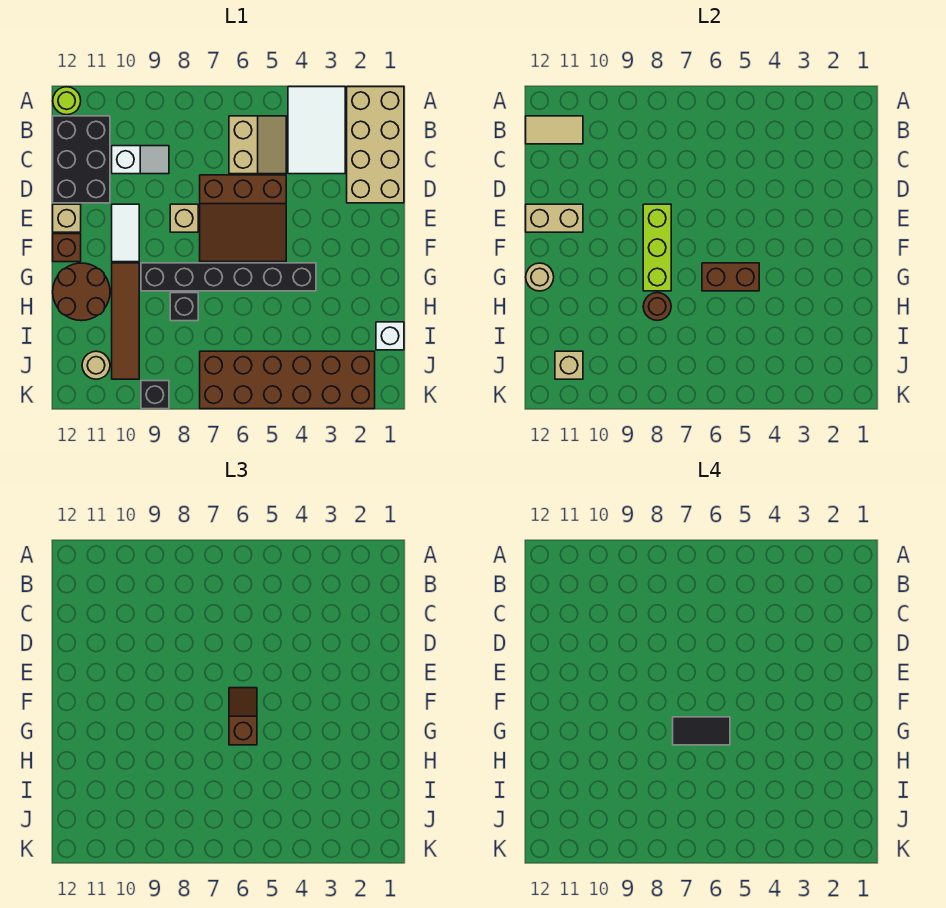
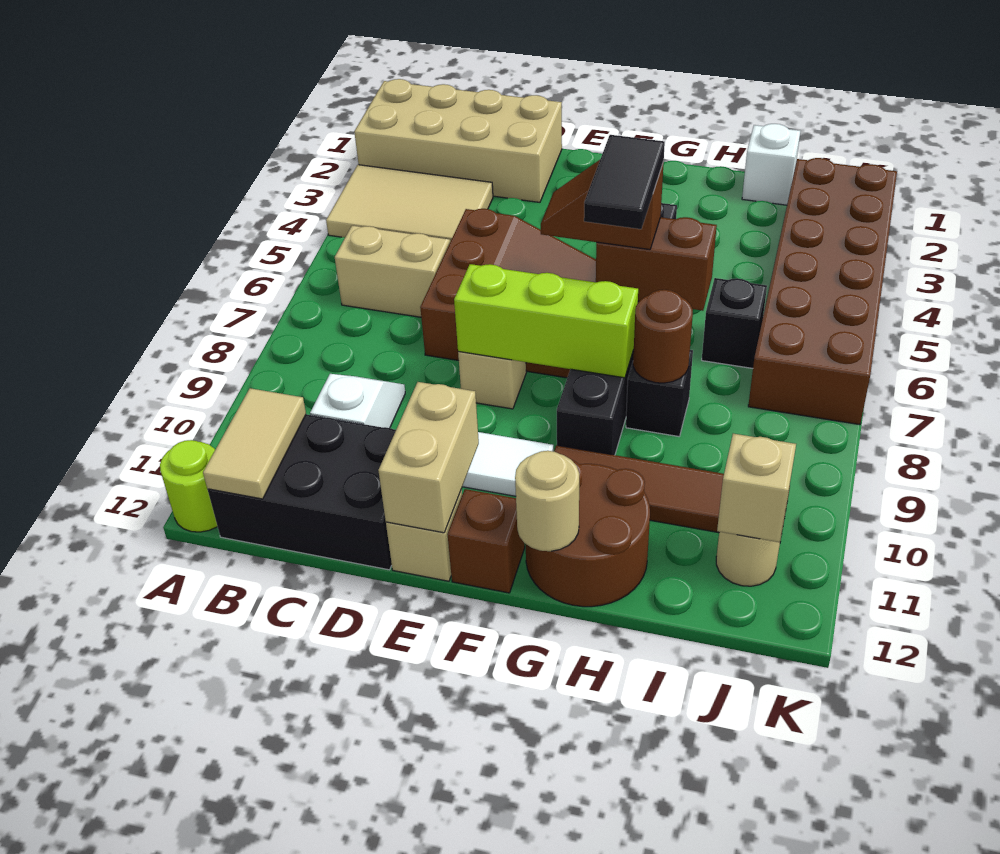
white tile A3:C4 level 1 -> tan tile A3:C4 level 1
brown brick G5:G6 level 2 -> brown brick G6:H6 level 2
black brick K9 level 1 -> black brick I6 level 1

